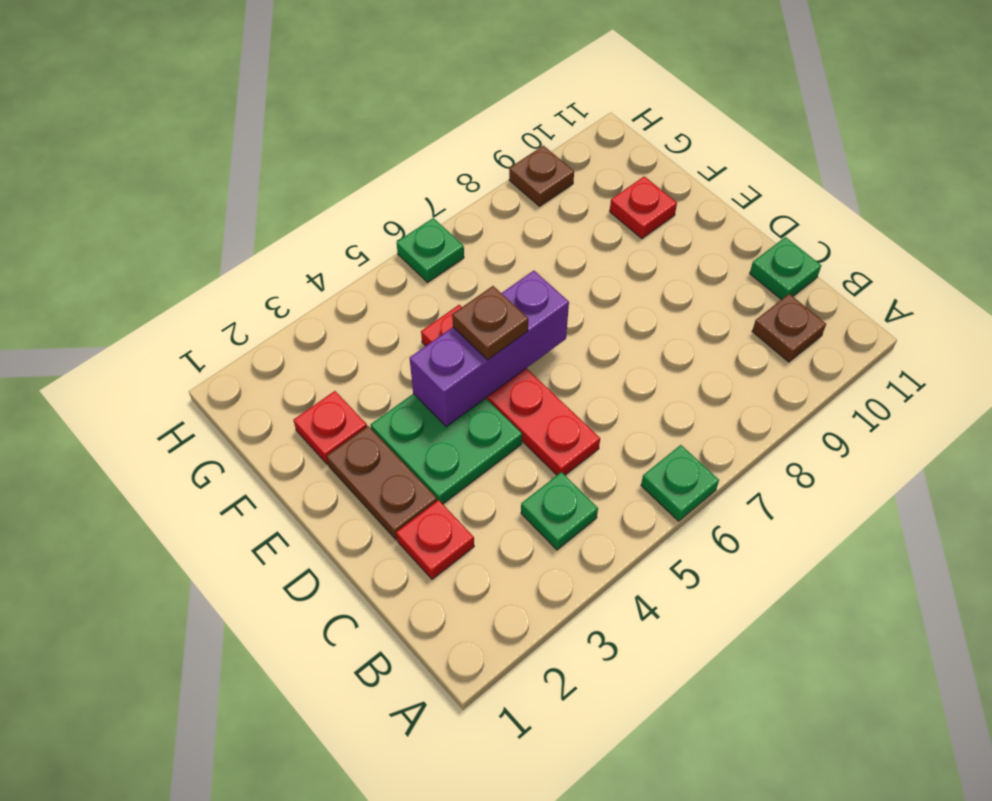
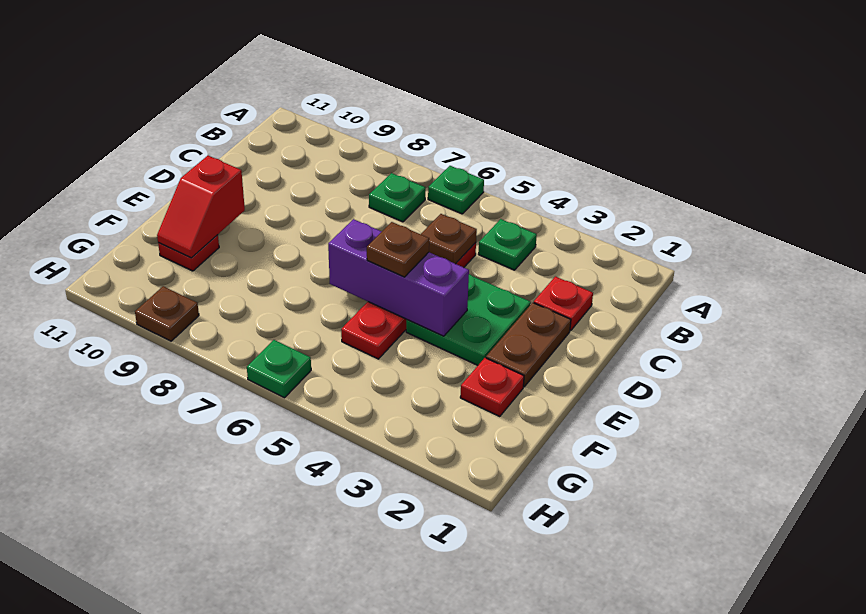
brown plate B10 level 1 -> brown plate C5 level 2
green plate C11 level 1 -> green plate B7 level 1
none -> red slope E10:F10 level 2 top E

